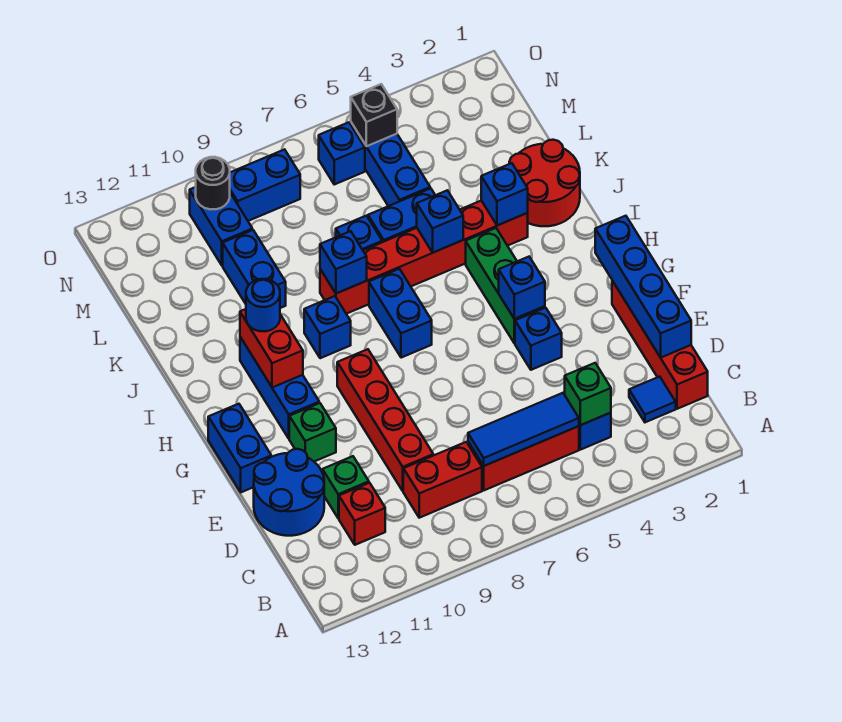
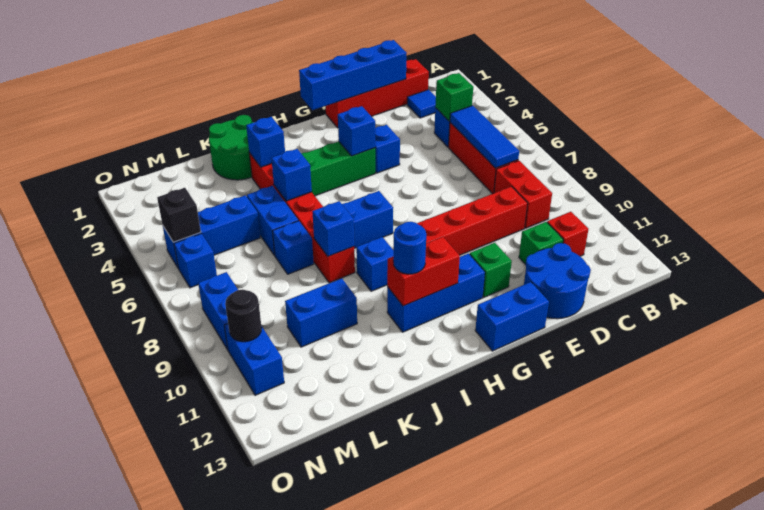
red round brick J1:K2 level 1 -> green round brick J1:K2 level 1
blue brick M10:N10 level 1 -> blue brick N10:N11 level 1

